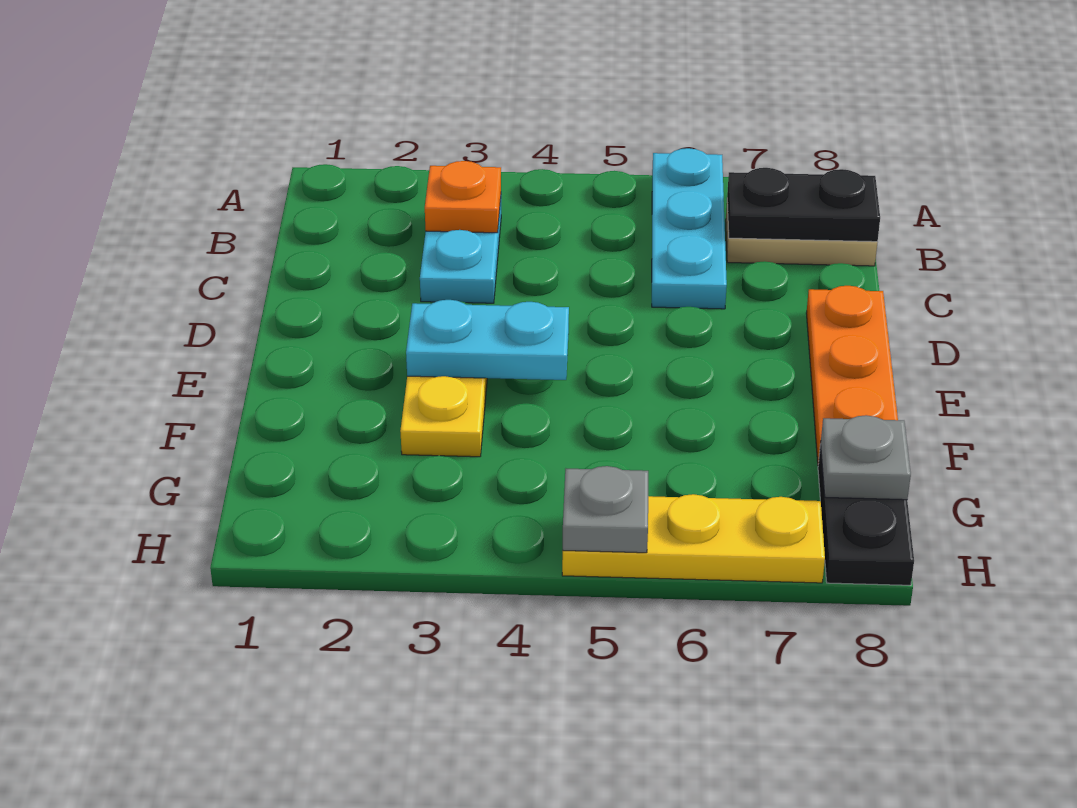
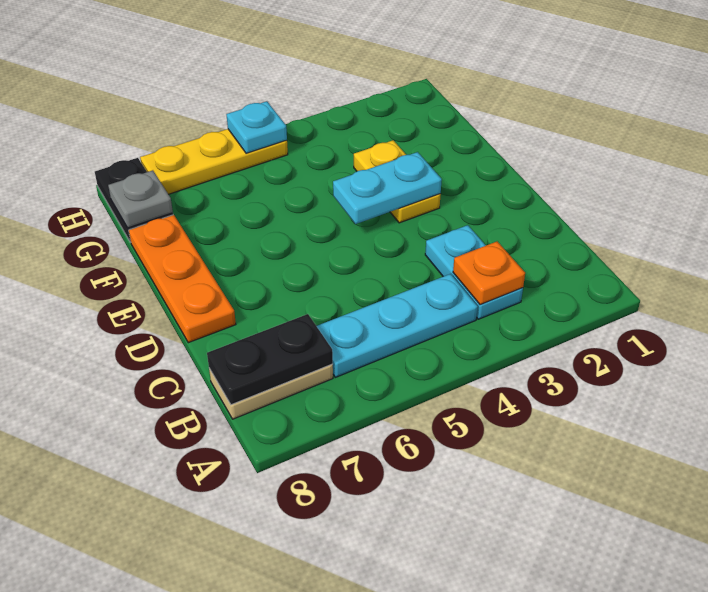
cyan plate A6:C6 level 1 -> cyan plate B4:B6 level 1
grey plate H5 level 2 -> cyan plate H5 level 2

